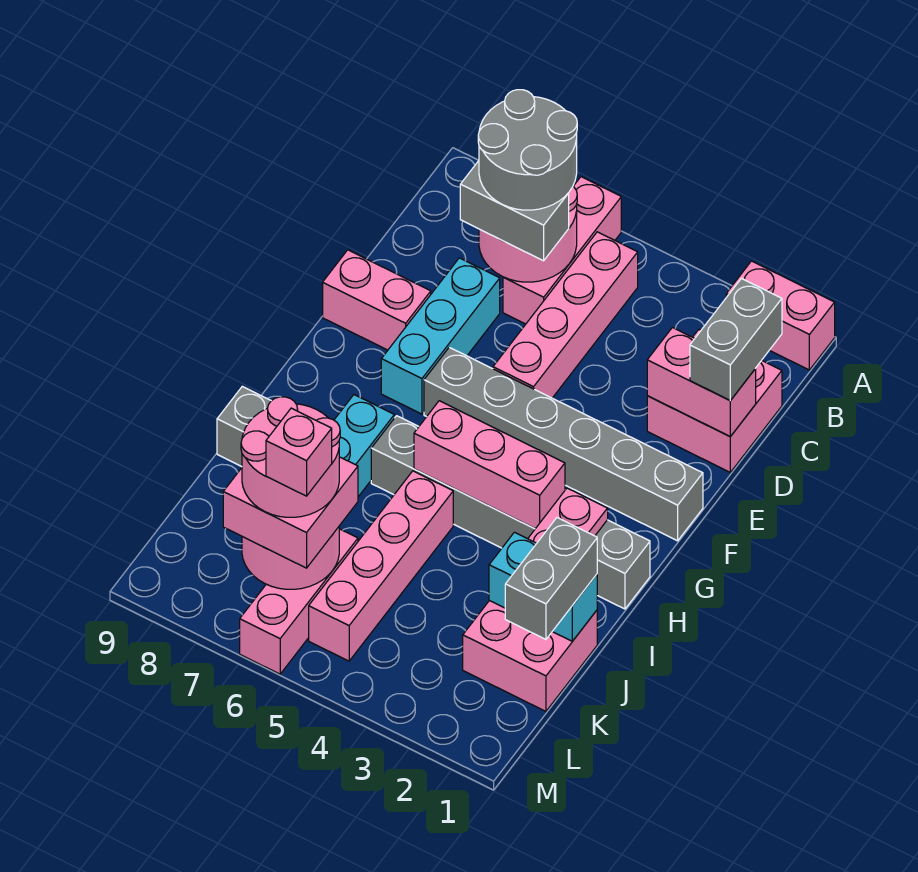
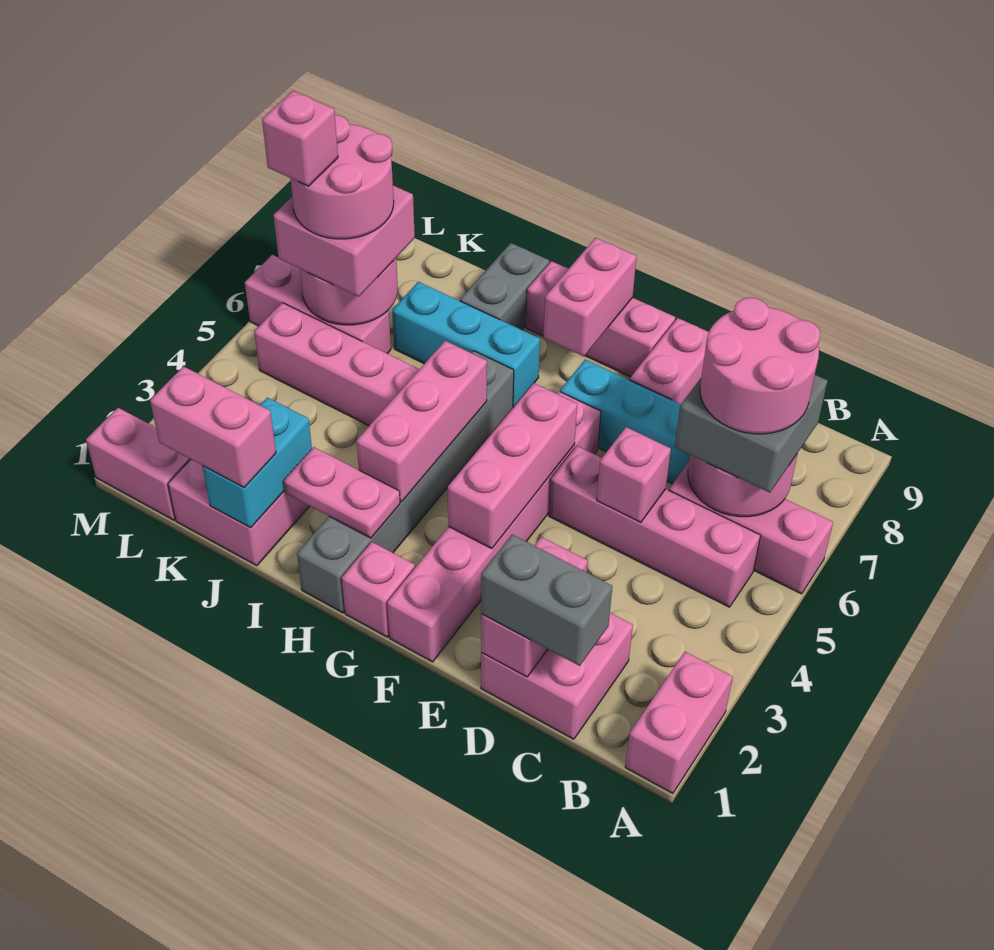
grey round brick B6:C7 level 4 -> pink round brick B6:C7 level 4
grey brick C6:C7 level 3 -> grey brick B6:C7 level 3
none -> pink brick D5 level 2
grey brick F1:F6 level 1 -> pink brick F1:F6 level 1
none -> pink brick F3:F5 level 2
none -> pink brick F9:H9 level 1
none -> pink brick G1 level 1
none -> pink brick G8:G9 level 2
grey brick J1:K1 level 3 -> pink brick J1:K1 level 3
none -> pink brick L1:M1 level 1

